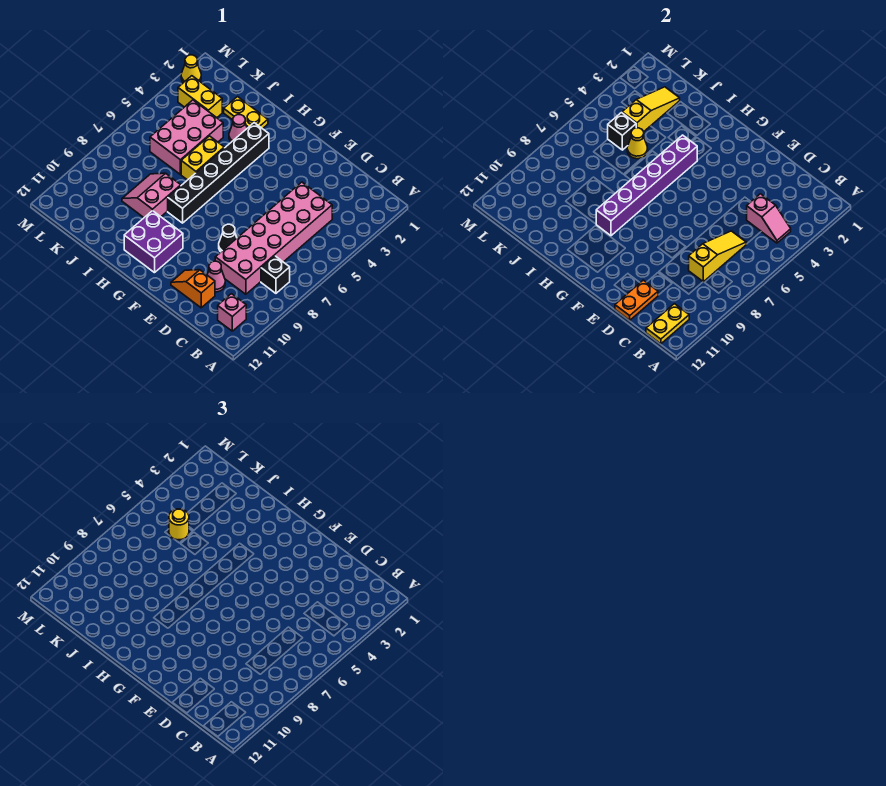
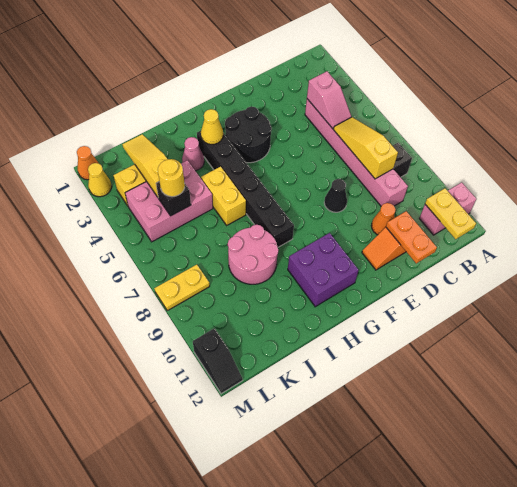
pink slope B4:C4 level 2 top C -> pink slope C4:C5 level 2 top 4
pink brick B11 level 1 -> pink brick A11:B11 level 1
pink brick C4:D9 level 1 -> pink brick C4:C9 level 1
pink cone D10 level 1 -> orange cone D10 level 1
none -> black round brick F3:G4 level 1
purple brick H4:H9 level 2 -> none
yellow plate I2:J2 level 1 -> yellow plate L8:M8 level 1
pink slope I8:J9 level 1 top I -> pink round brick I8:J9 level 1
pink brick J4:K6 level 1 -> pink brick J4:L5 level 1
yellow cone J5 level 2 -> yellow cone H3 level 2
none -> orange cone M1 level 1
none -> black slope M11:M12 level 1 top 11

